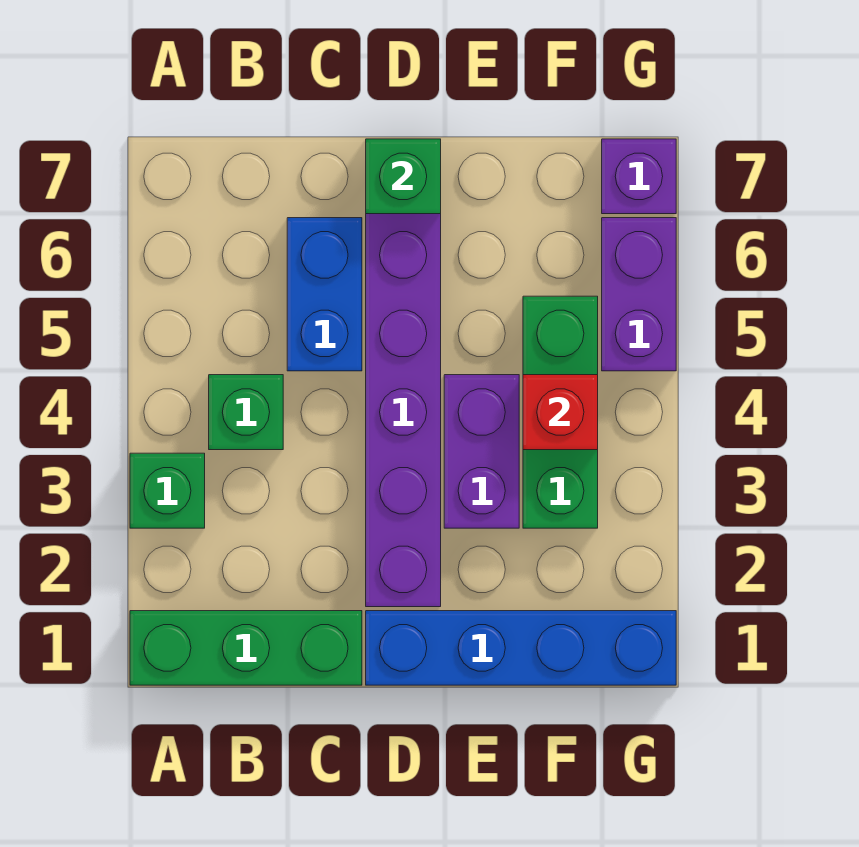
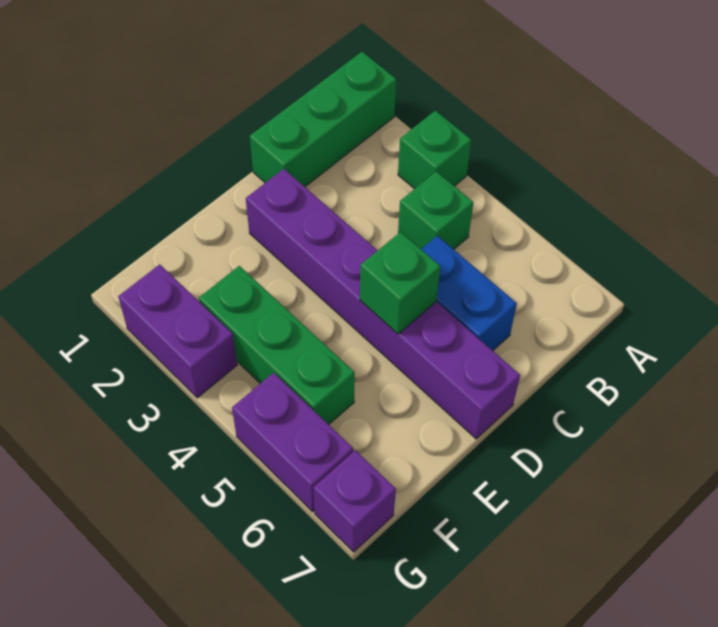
blue brick D1:G1 level 1 -> none
green brick D7 level 2 -> green brick D5 level 2
purple brick E3:E4 level 1 -> purple brick G2:G3 level 1
red brick F4 level 2 -> none

